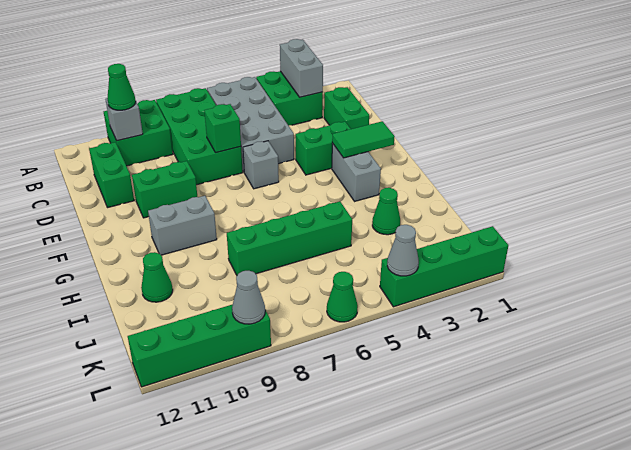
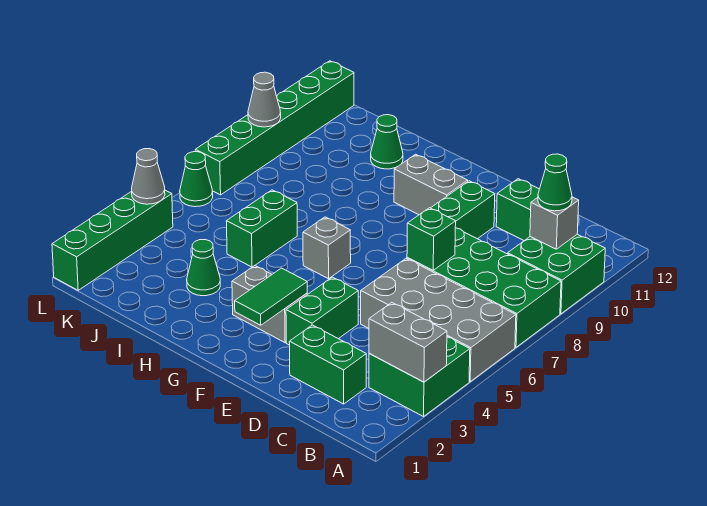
grey brick E6 level 1 -> grey brick G6 level 1
grey brick G9:G10 level 1 -> grey brick F10:G10 level 1
green brick I5:I8 level 1 -> green brick I5:I6 level 1
green brick L9:L12 level 1 -> green brick L7:L12 level 1

